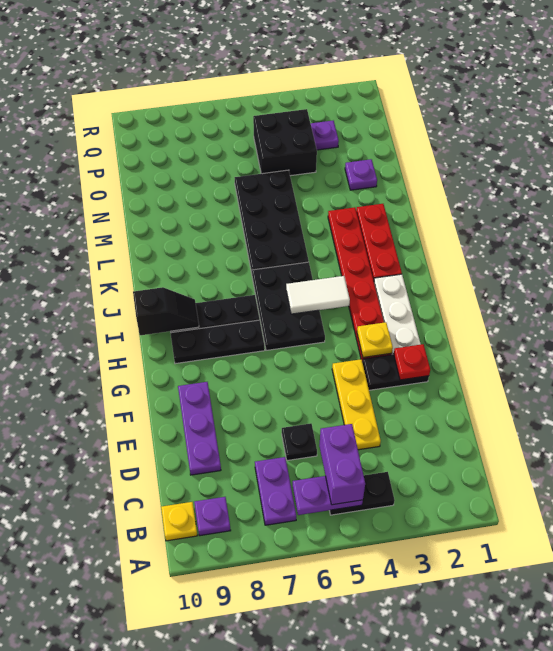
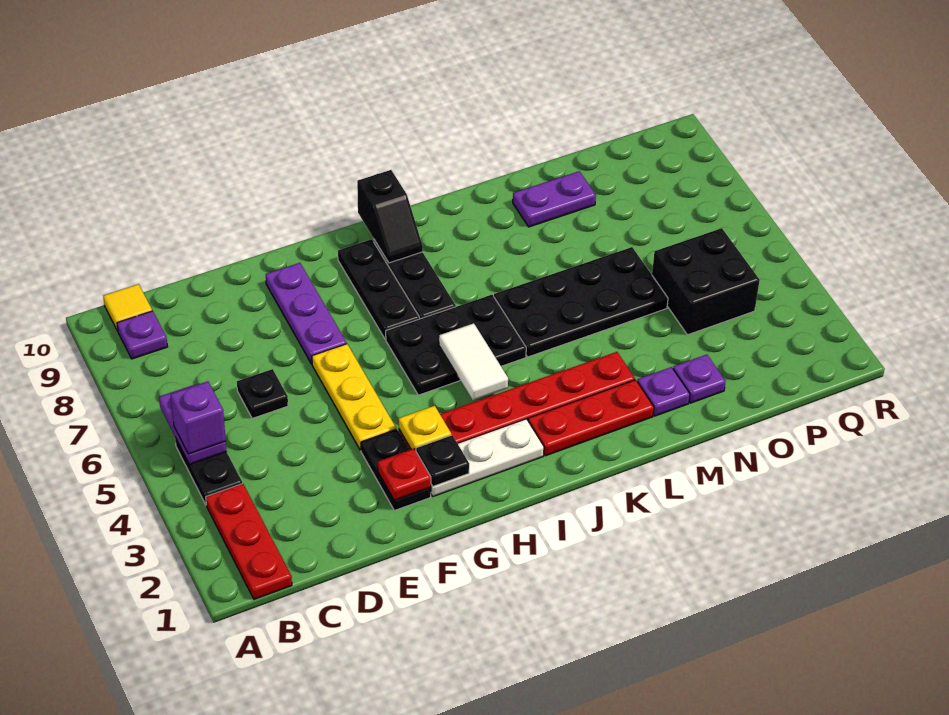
none -> red plate B1:B3 level 1
purple brick B5:C5 level 3 -> purple brick B5 level 3
purple plate B7:C7 level 1 -> purple plate M9:N9 level 1
yellow plate B10 level 1 -> yellow tile B10 level 1
yellow plate D4:F4 level 1 -> yellow plate F4:F6 level 1
purple plate D9:F9 level 1 -> purple plate F7:F9 level 1
none -> black plate G2 level 2
purple plate P3 level 1 -> purple plate M2 level 1

